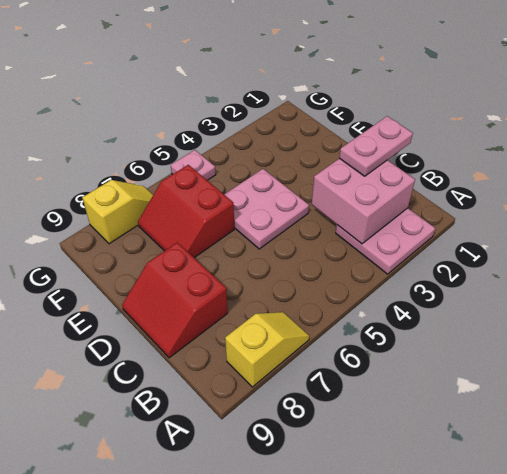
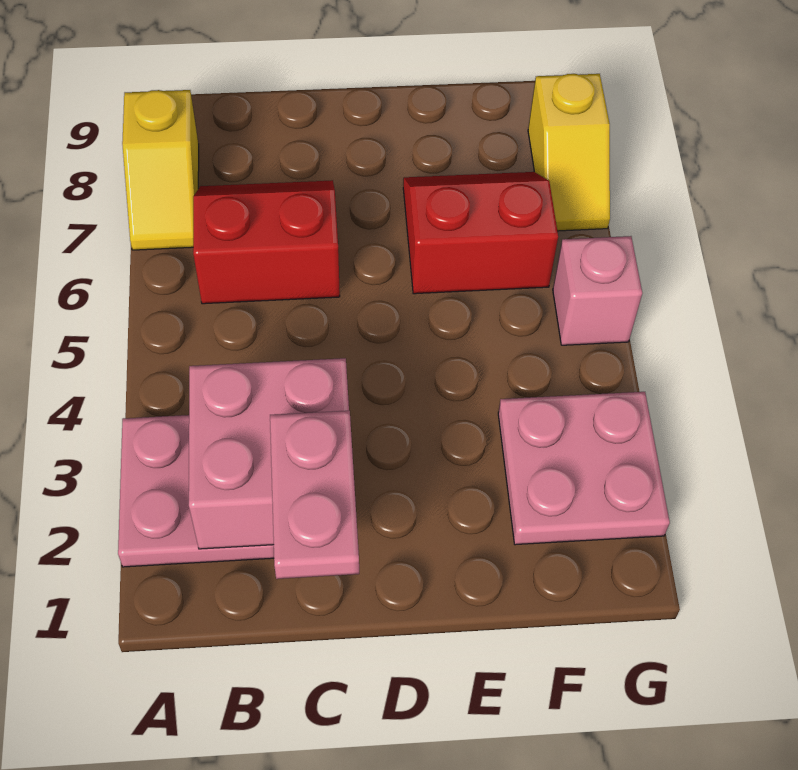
red slope C8:D9 level 1 top 8 -> red slope B6:C7 level 1 top 6
pink plate D4:E5 level 1 -> pink plate F2:G3 level 1
pink plate G5 level 1 -> pink brick G5 level 1

